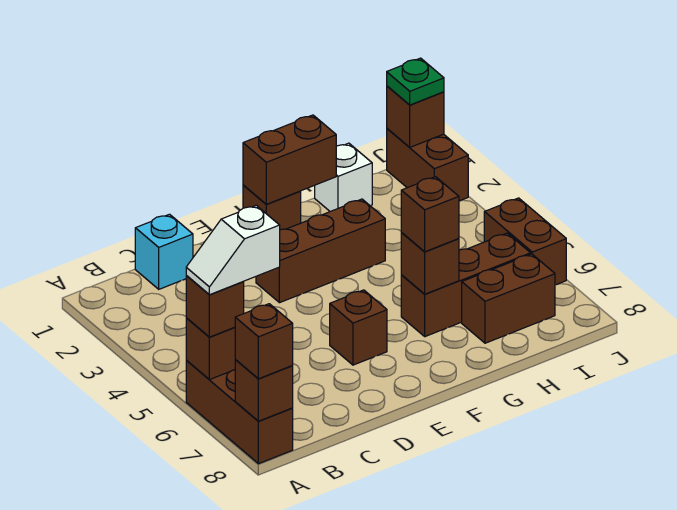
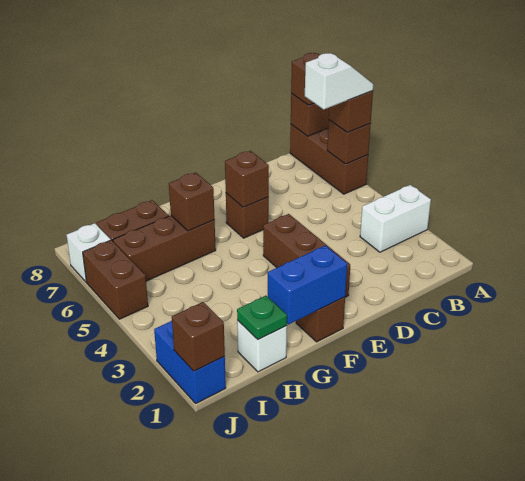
none -> white brick A3:B3 level 1
cyan brick C1 level 1 -> none
brown brick E3:G3 level 1 -> brown brick E2:E4 level 1
brown brick F1:G1 level 2 -> blue brick F1:G1 level 2
brown brick G6 level 3 -> brown brick E6 level 2
brown brick J1:J2 level 1 -> blue brick J1:J2 level 1
green plate J1 level 3 -> green plate H1 level 2
none -> white brick J7 level 1

